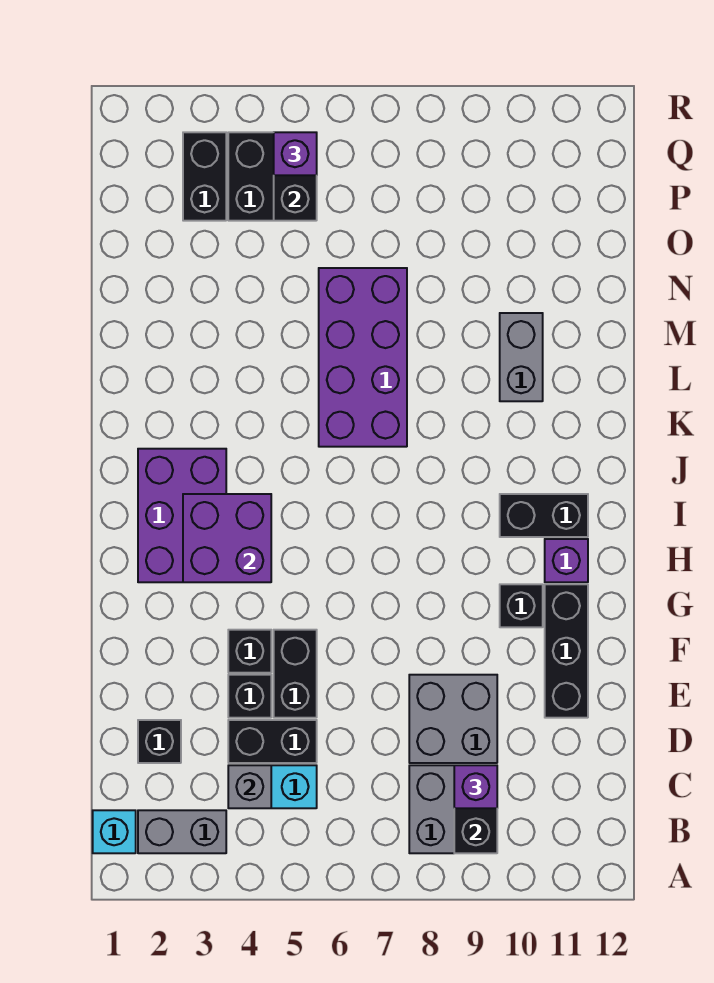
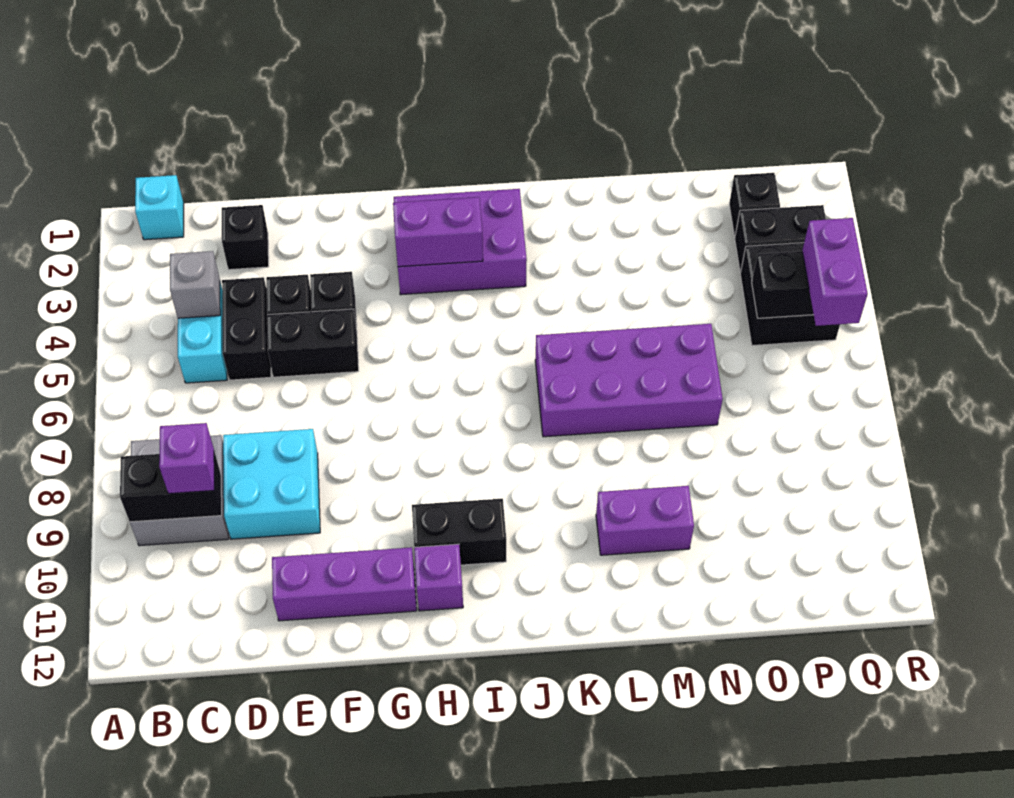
grey brick B2:B3 level 1 -> none
grey brick D8:E9 level 1 -> cyan brick D8:E9 level 1
black brick E11:G11 level 1 -> purple brick E11:G11 level 1
black brick G10 level 1 -> black brick P2 level 1
purple brick H3:I4 level 2 -> purple brick H3:I3 level 2
black brick I10:I11 level 1 -> black brick H10:I10 level 1
grey brick L10:M10 level 1 -> purple brick L10:M10 level 1
purple brick Q5 level 3 -> purple brick Q5:Q6 level 3

